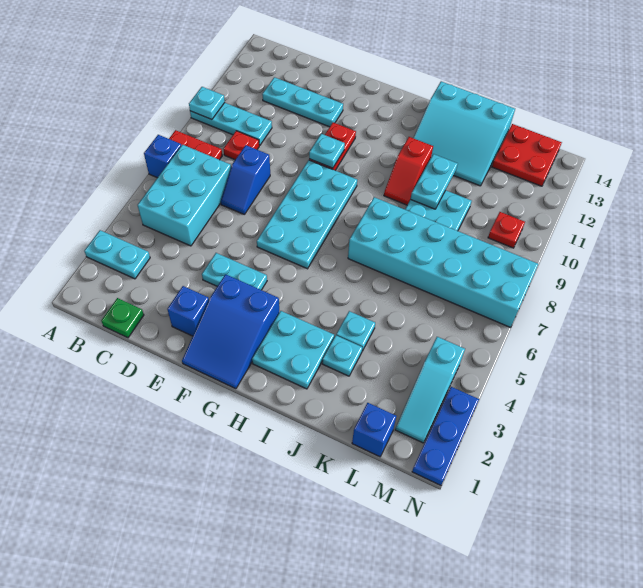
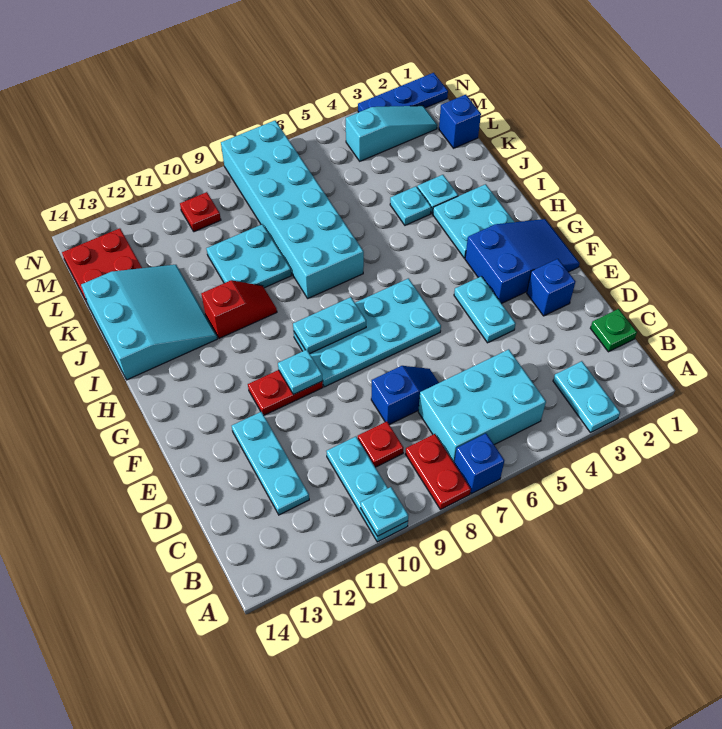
cyan plate J10:J11 level 2 -> cyan plate G8:G9 level 2

